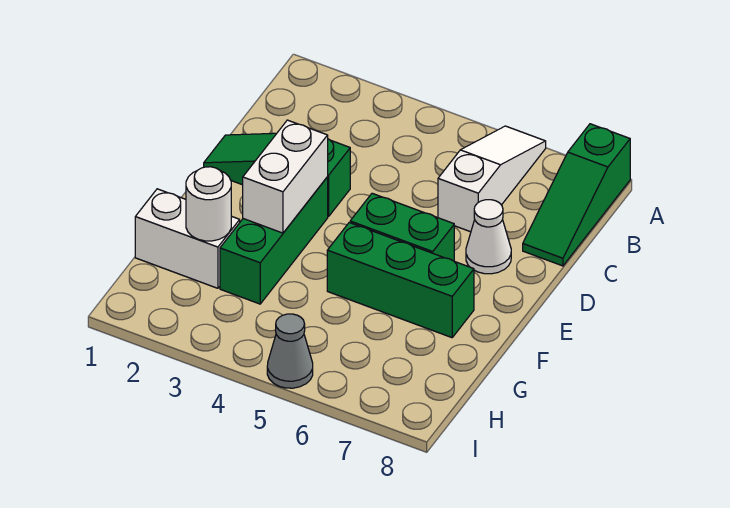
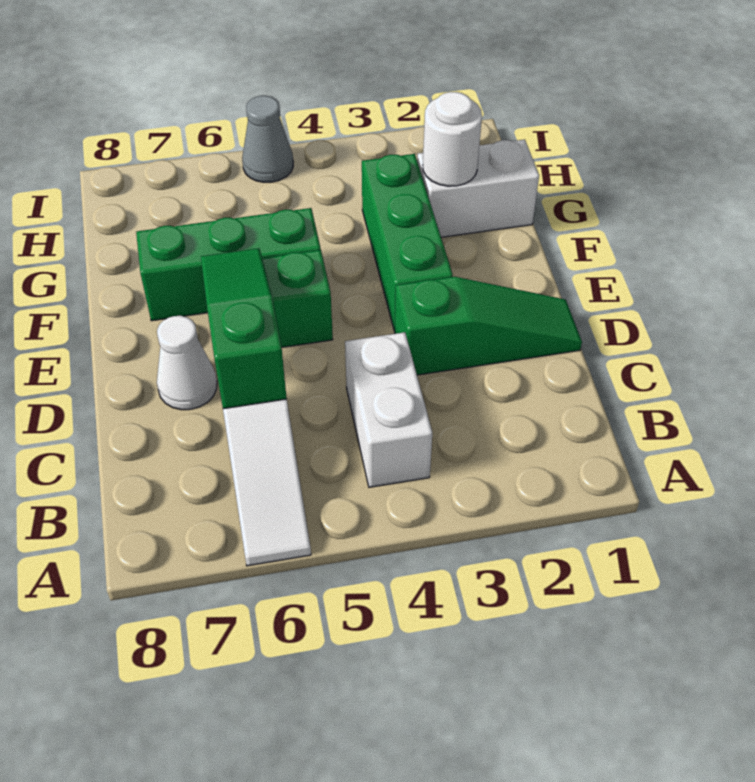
green slope A8:C8 level 1 top A -> green slope C6:E6 level 2 top C
white brick E3:F3 level 2 -> white brick B4:C4 level 1

